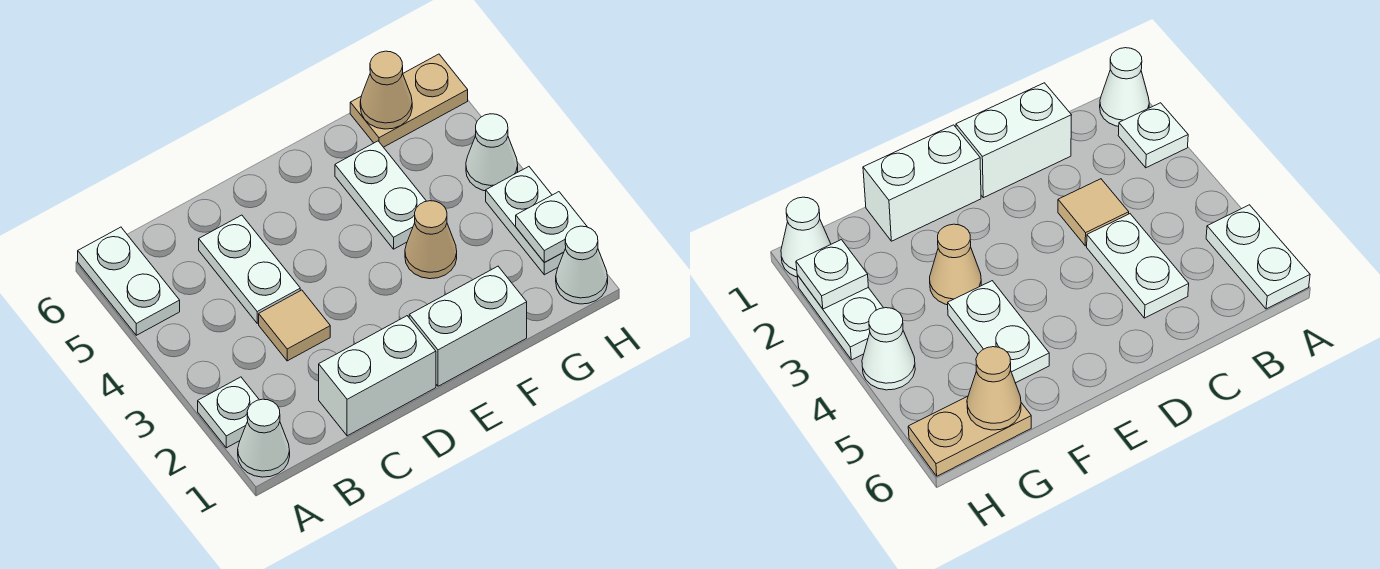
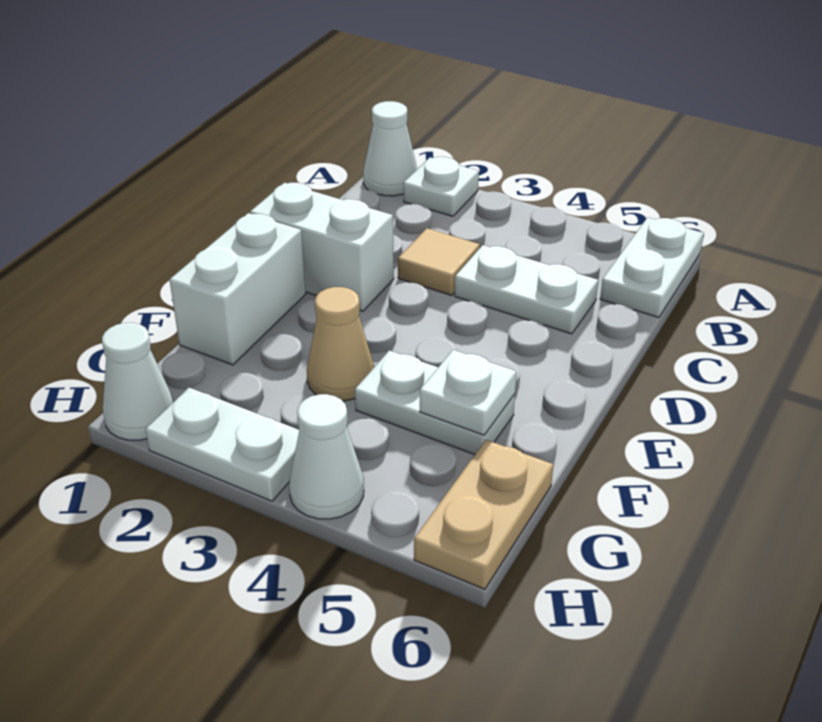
white plate A5:A6 level 1 -> white plate A6:B6 level 1
white brick C1:D1 level 1 -> white brick D1:D2 level 1
tan cone G6 level 2 -> none
white plate H2 level 2 -> white plate F5 level 2

